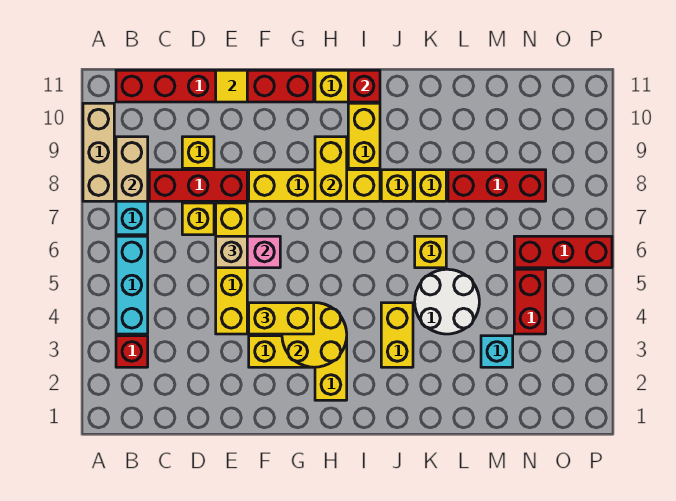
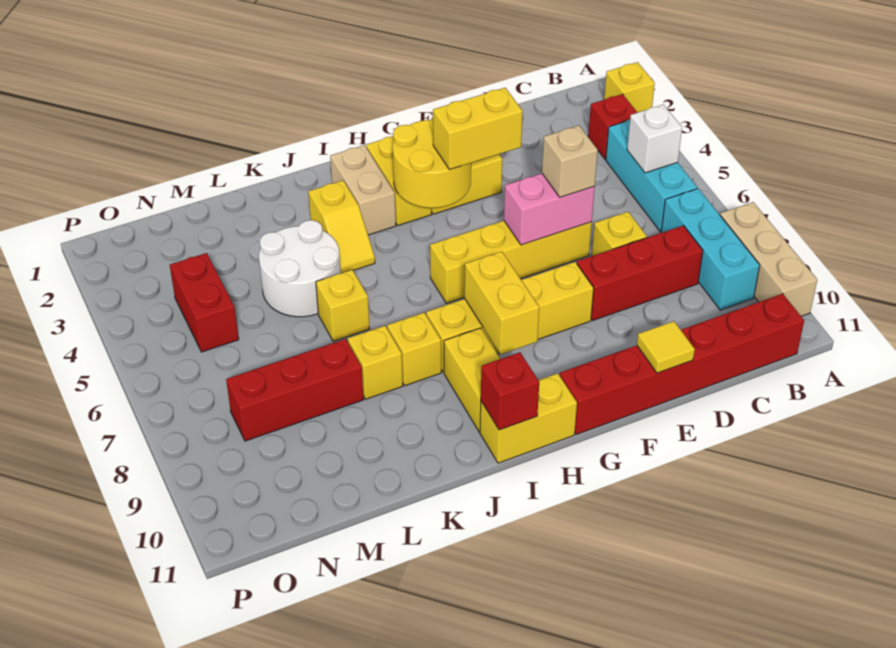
none -> white brick B5 level 2
tan brick B8:B9 level 2 -> tan brick I2:I3 level 1
yellow brick D9 level 1 -> yellow brick A2 level 1
yellow brick E4:E7 level 1 -> yellow brick E6:H6 level 1
yellow brick J3:J4 level 1 -> yellow slope J3:J4 level 1 top 3
cyan brick M3 level 1 -> none
red brick N6:P6 level 1 -> none

